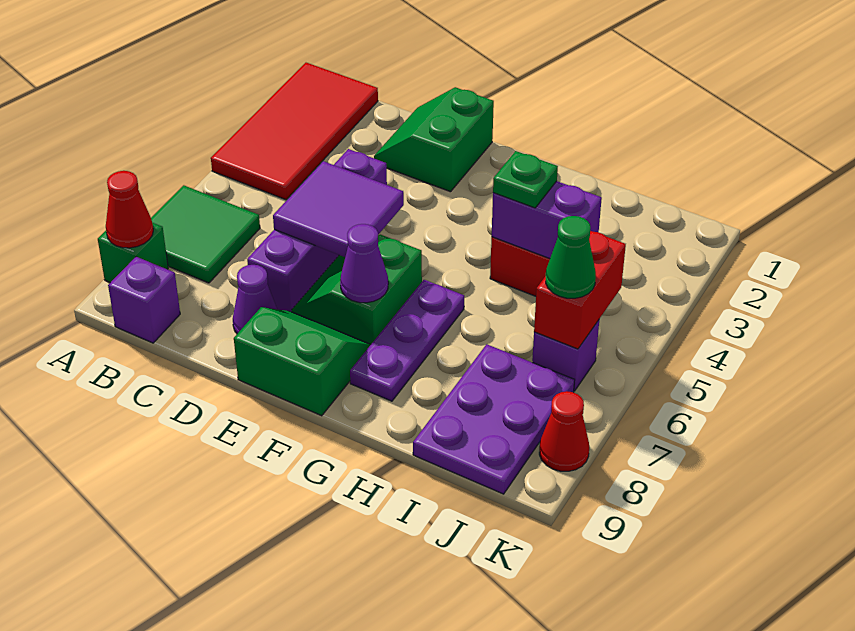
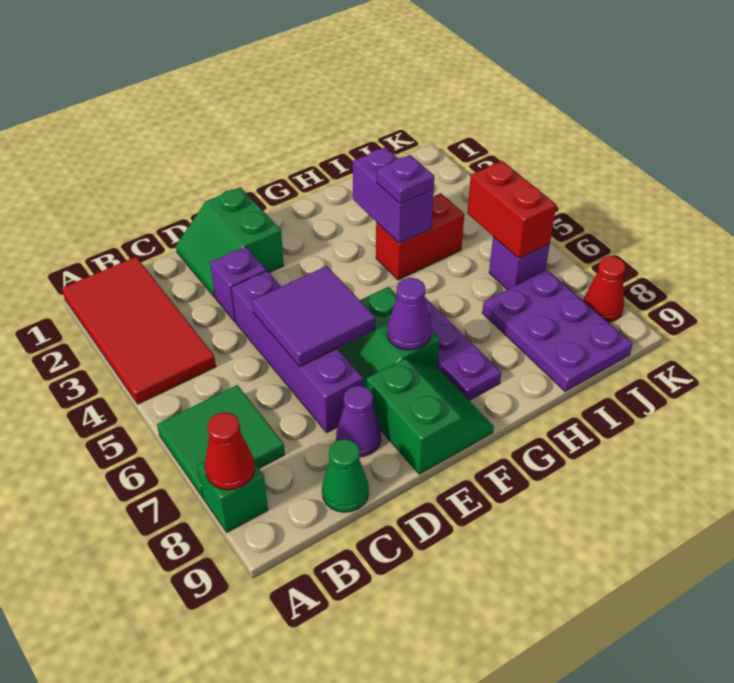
purple brick B9 level 1 -> purple brick D3 level 1
green slope E8:F9 level 1 top 9 -> green slope E8:F9 level 1 top E
purple brick H4:I4 level 2 -> purple brick H3:H4 level 2
green plate H4 level 3 -> purple plate H4 level 3
green cone J6 level 3 -> green cone C9 level 1

